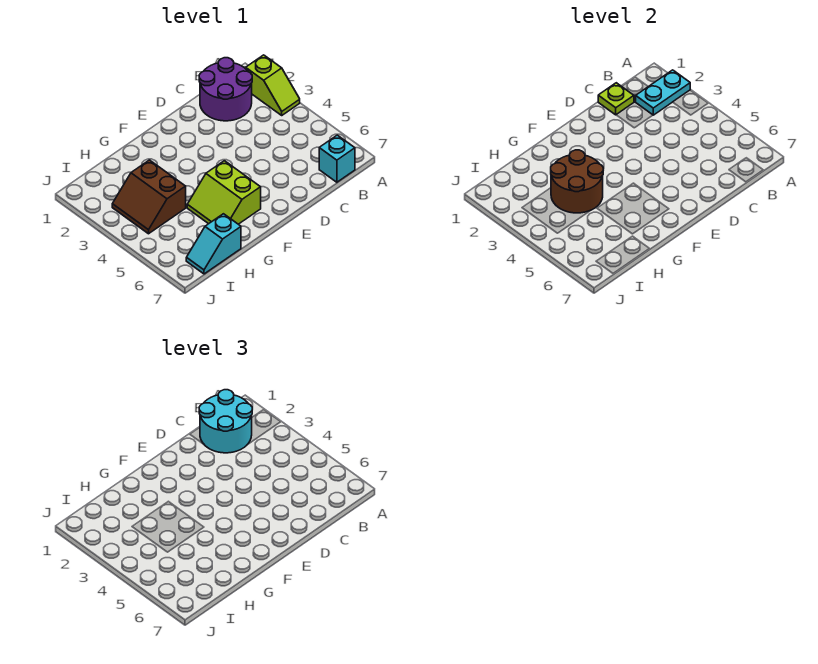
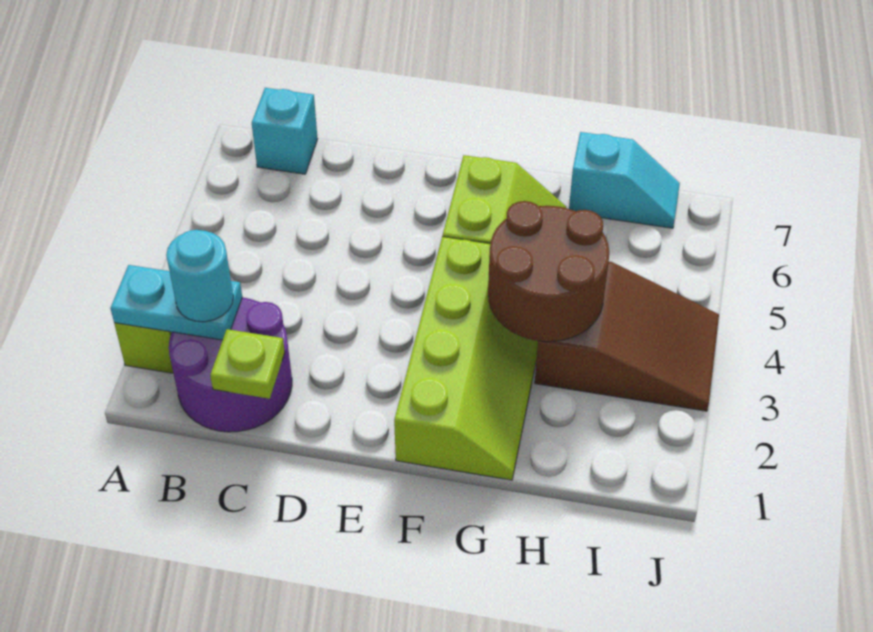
cyan round brick B1:C2 level 3 -> cyan round brick B2 level 3
none -> lime slope F1:G4 level 1 top F
brown slope H3:I4 level 1 top H -> brown slope H3:J4 level 1 top H

